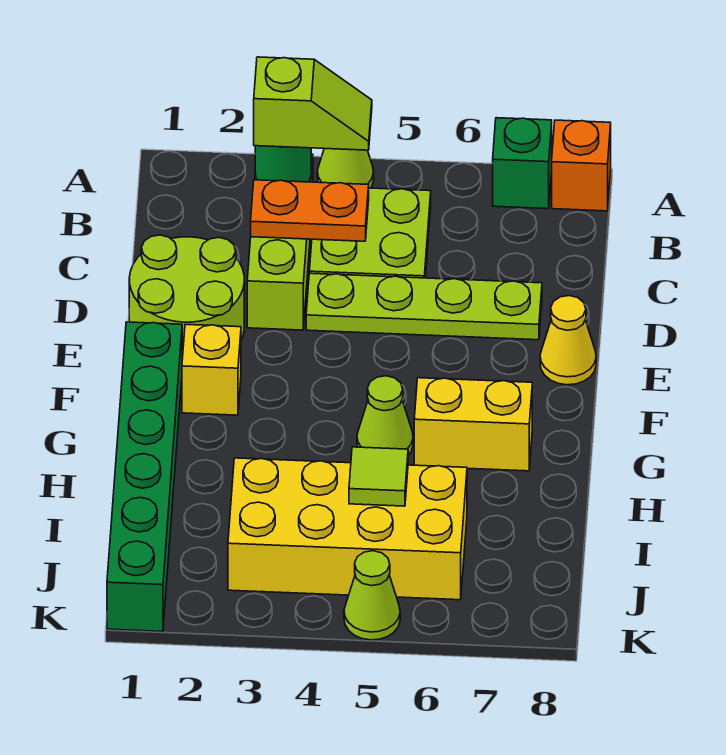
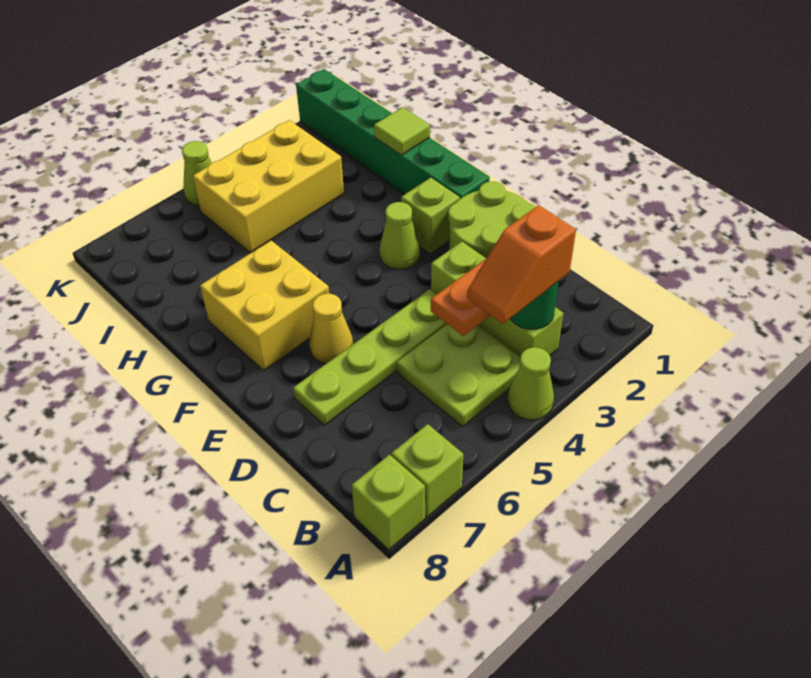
green brick A7 level 1 -> lime brick A7 level 1
orange brick A8 level 1 -> lime brick A8 level 1
lime slope B3:B4 level 3 top 3 -> orange slope B3:B4 level 3 top 3
yellow cone E8 level 1 -> yellow cone E6 level 1
yellow brick F2 level 1 -> lime brick F2 level 1
lime cone G5 level 1 -> lime cone F3 level 1
yellow brick G6:G7 level 1 -> yellow brick F6:G7 level 1
yellow brick I3:J6 level 1 -> yellow brick I3:J5 level 1
lime tile I5 level 2 -> lime tile H1 level 2

